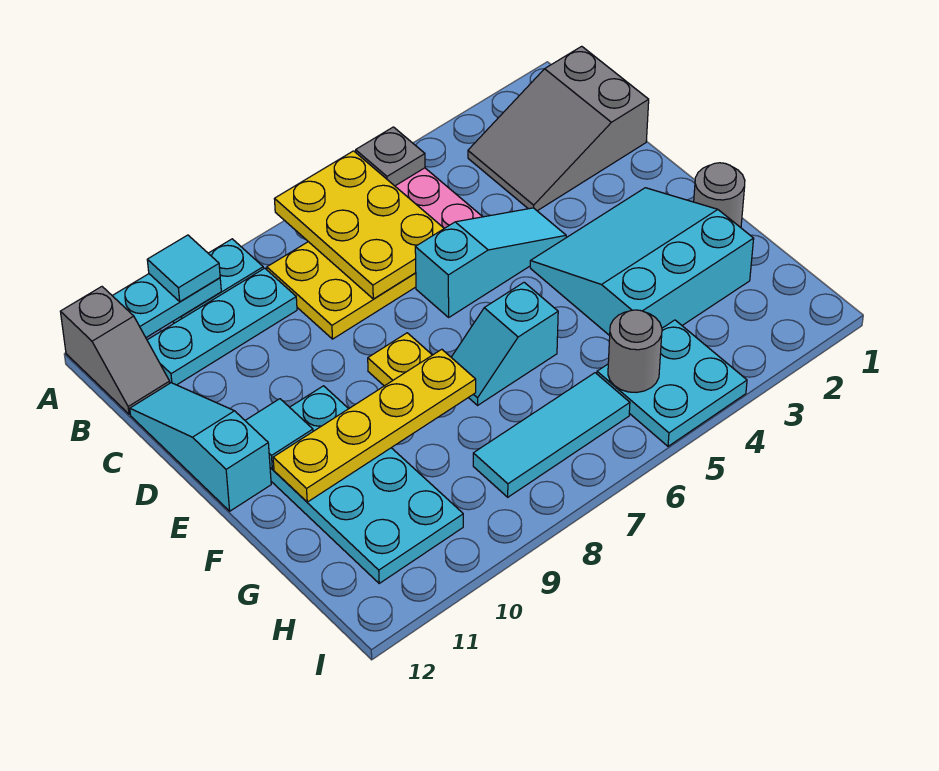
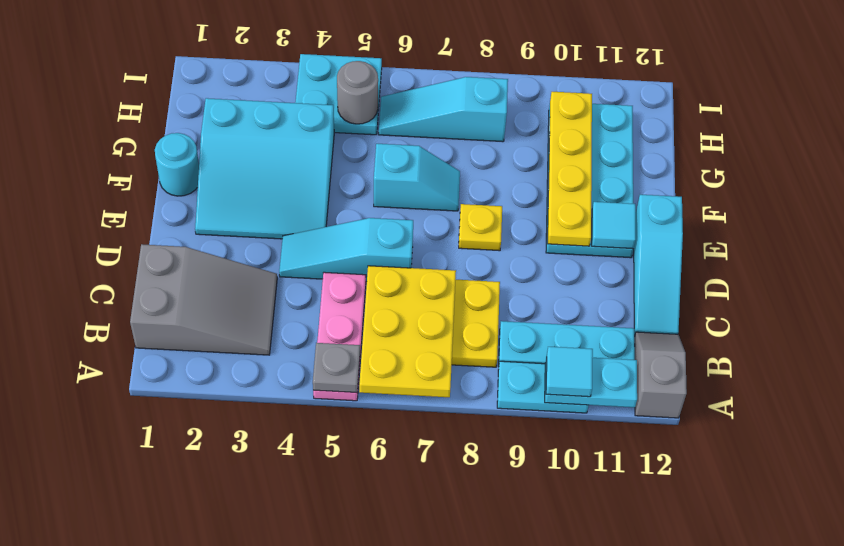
grey round brick F1 level 1 -> cyan round brick F1 level 1
yellow plate F8:F11 level 2 -> yellow plate E10:H10 level 2
cyan tile H6:H8 level 1 -> cyan slope H6:H8 level 1 top 8

